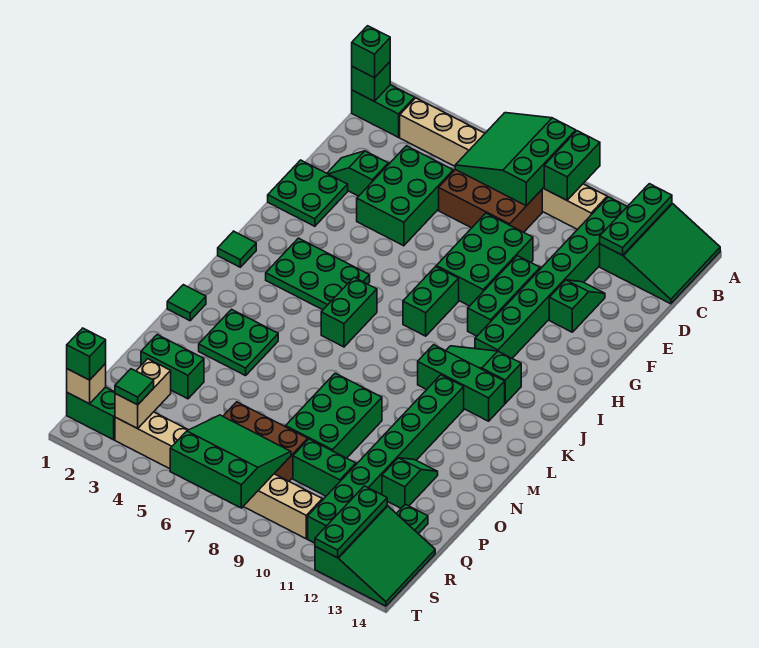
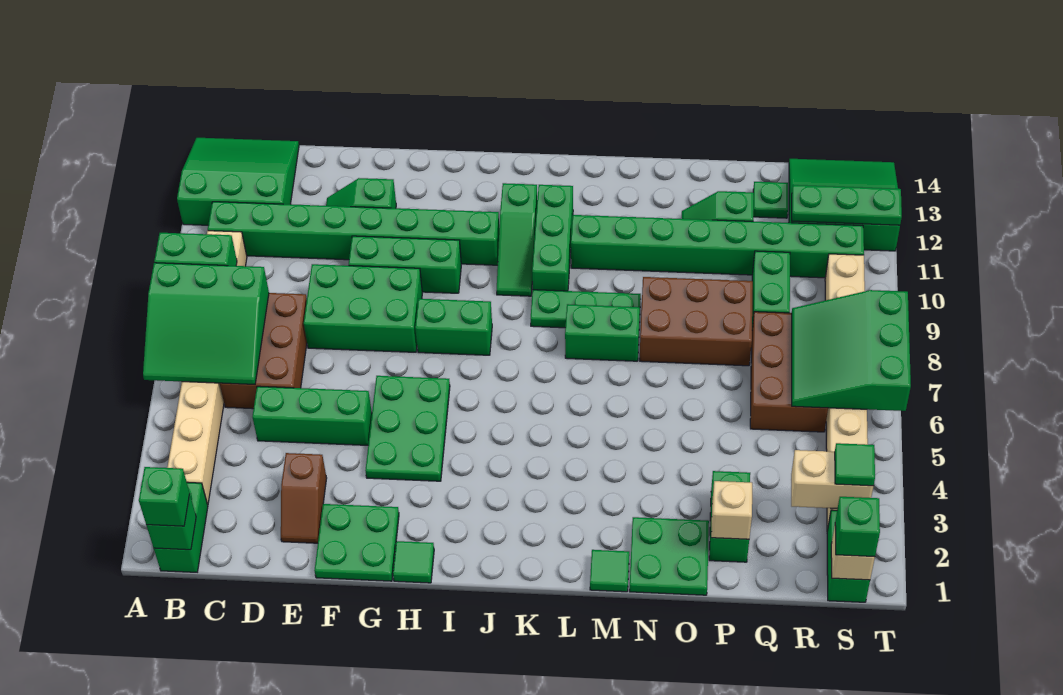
green plate A12:C12 level 2 -> green plate K9:M9 level 1
green brick D4:F5 level 1 -> green brick D5:F5 level 1
green slope E2:E3 level 1 top 3 -> brown slope E2:E3 level 1 top 3
green plate I3:J5 level 1 -> green plate G4:H6 level 1
green tile J1 level 1 -> green tile H1 level 1
green brick J6:K6 level 1 -> green brick L8:M8 level 1
green plate M3:N4 level 1 -> green plate N1:O2 level 1
green brick N8:P9 level 1 -> brown brick N8:P9 level 1
none -> tan brick P2 level 2

